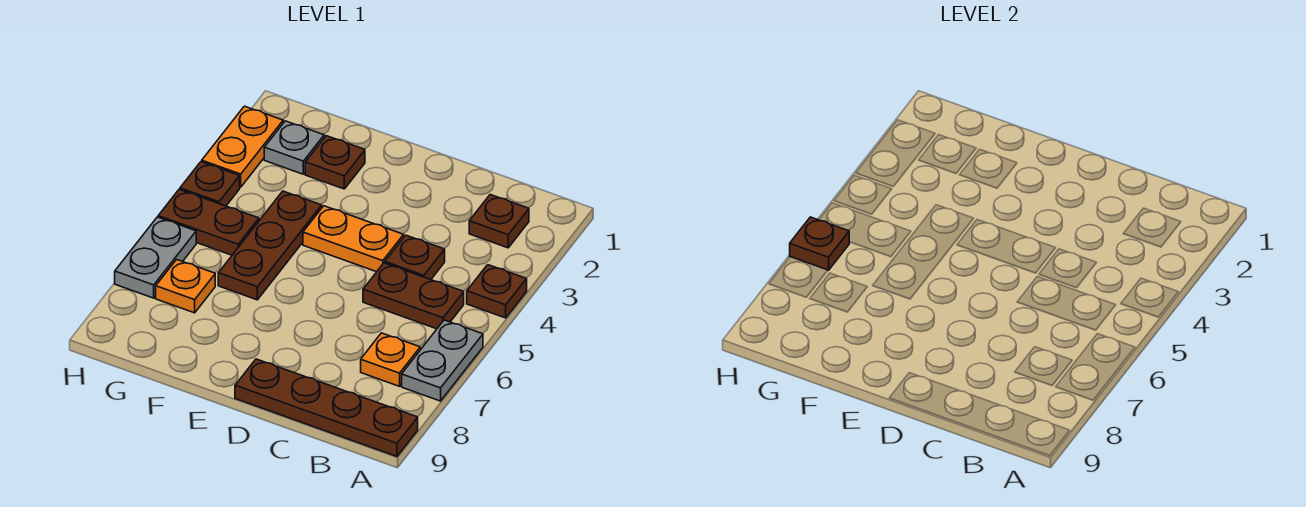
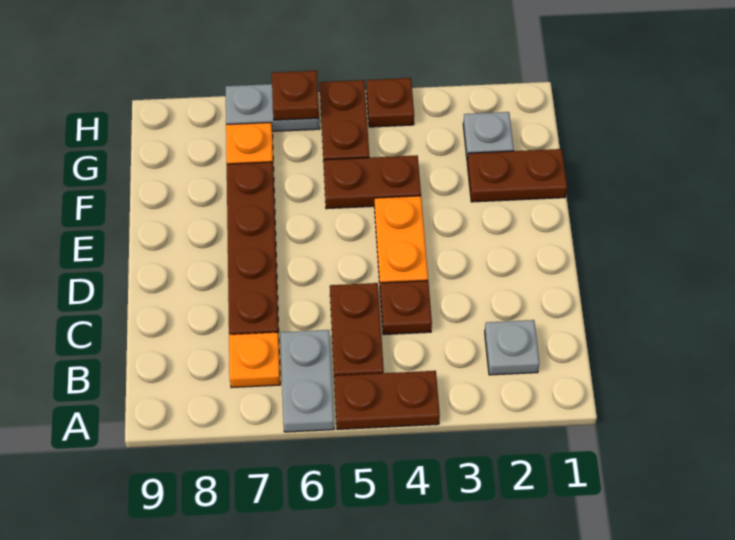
brown plate A4 level 1 -> brown plate A4:A5 level 1
grey plate A6:A7 level 1 -> grey plate A6:B6 level 1
brown plate A9:D9 level 1 -> brown plate C7:F7 level 1
brown plate B2 level 1 -> grey plate B2 level 1
brown plate F2 level 1 -> brown plate F1:F2 level 1
brown plate F4:F6 level 1 -> brown plate F4:F5 level 1
orange plate H2:H3 level 1 -> none

